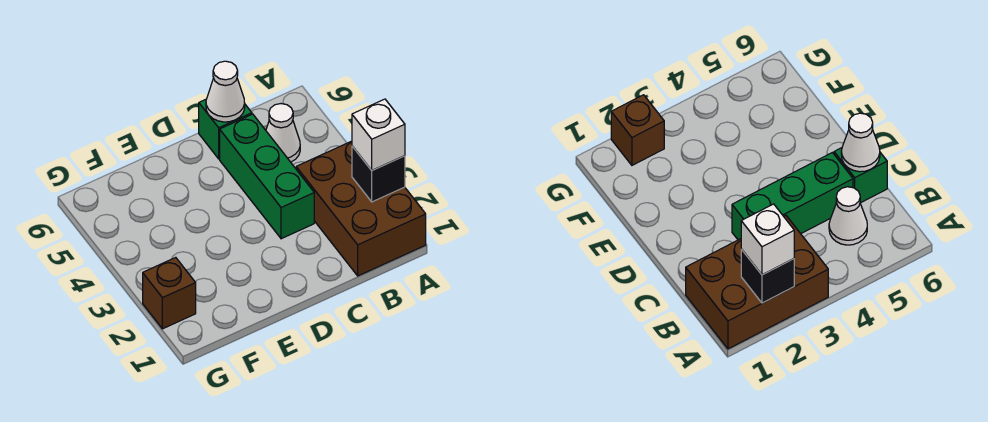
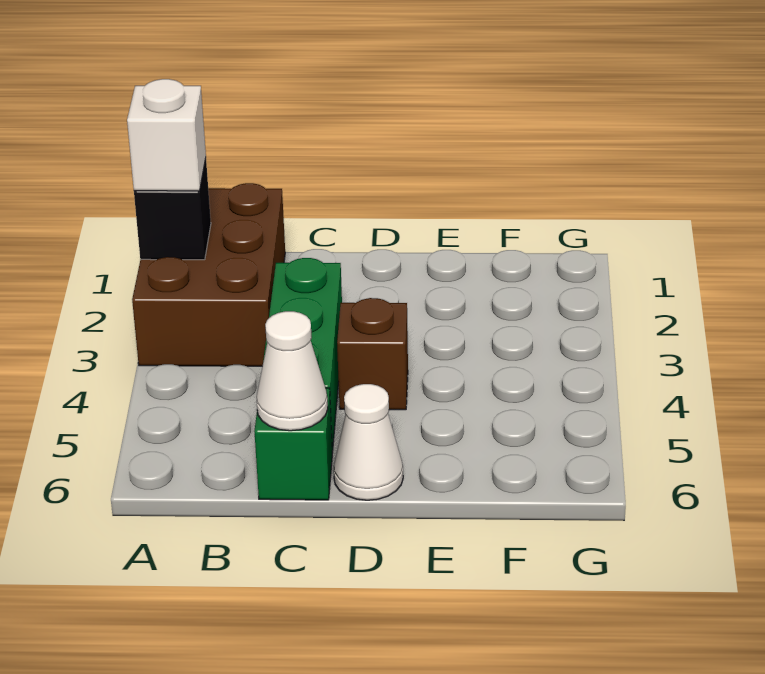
white cone B5 level 1 -> white cone D6 level 1
brown brick G2 level 1 -> brown brick D4 level 1

